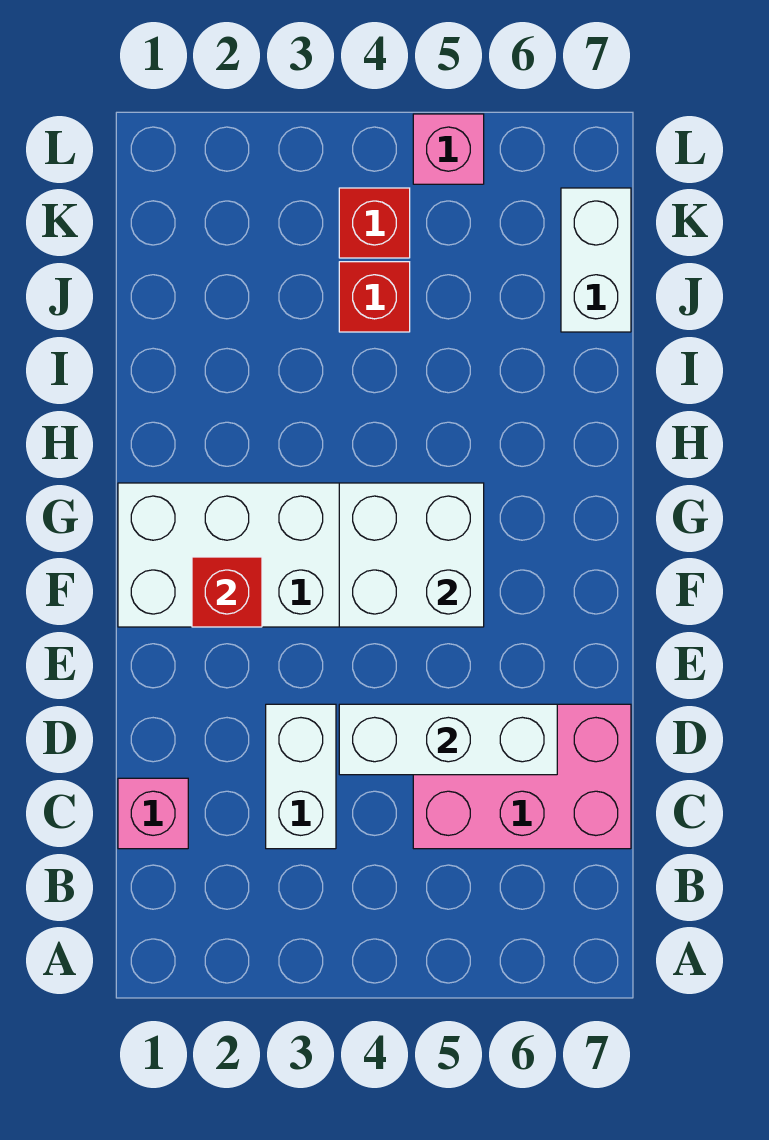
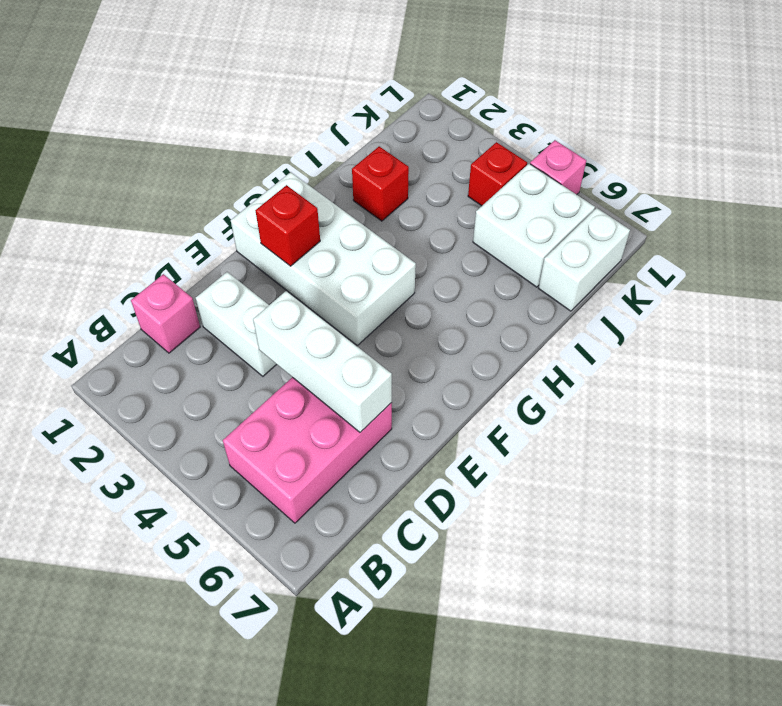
white brick C3:D3 level 1 -> white brick D2:D3 level 1
pink brick C5:D7 level 1 -> pink brick B5:D6 level 1
white brick F4:G5 level 2 -> white brick J5:K6 level 1
red brick J4 level 1 -> red brick I2 level 1

